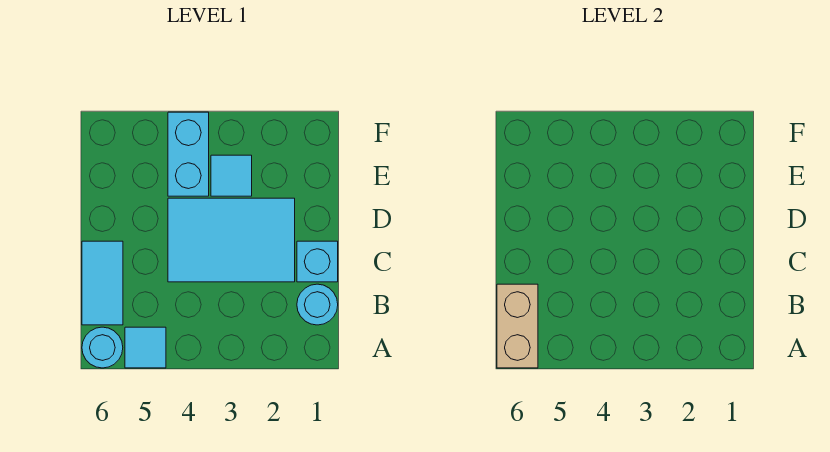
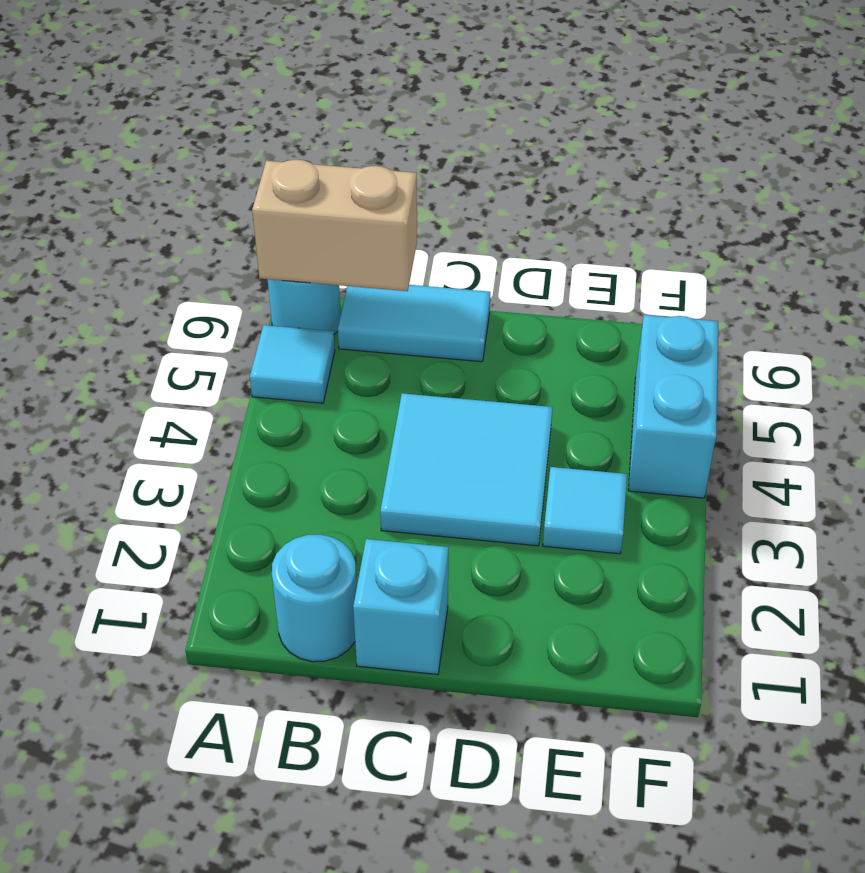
cyan tile C2:D4 level 1 -> cyan tile C3:D4 level 1
cyan brick E4:F4 level 1 -> cyan brick F4:F5 level 1

